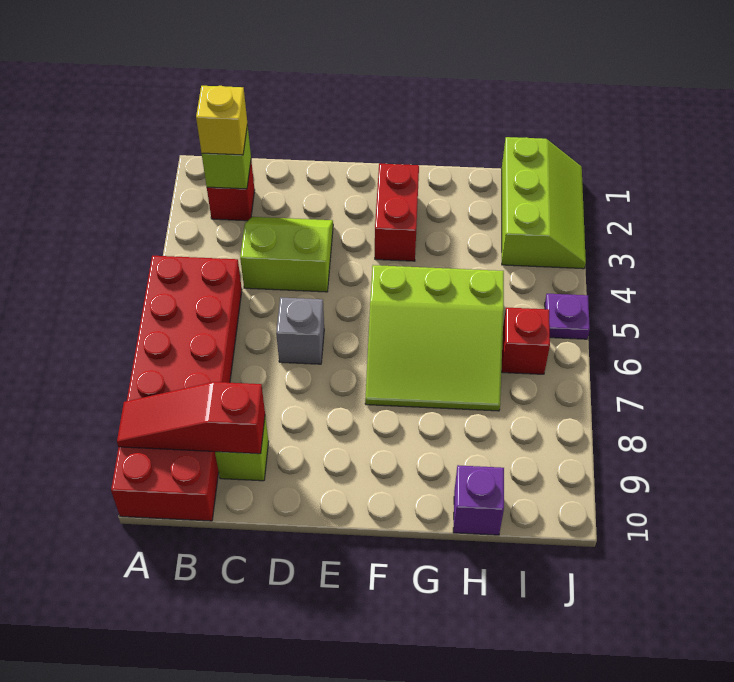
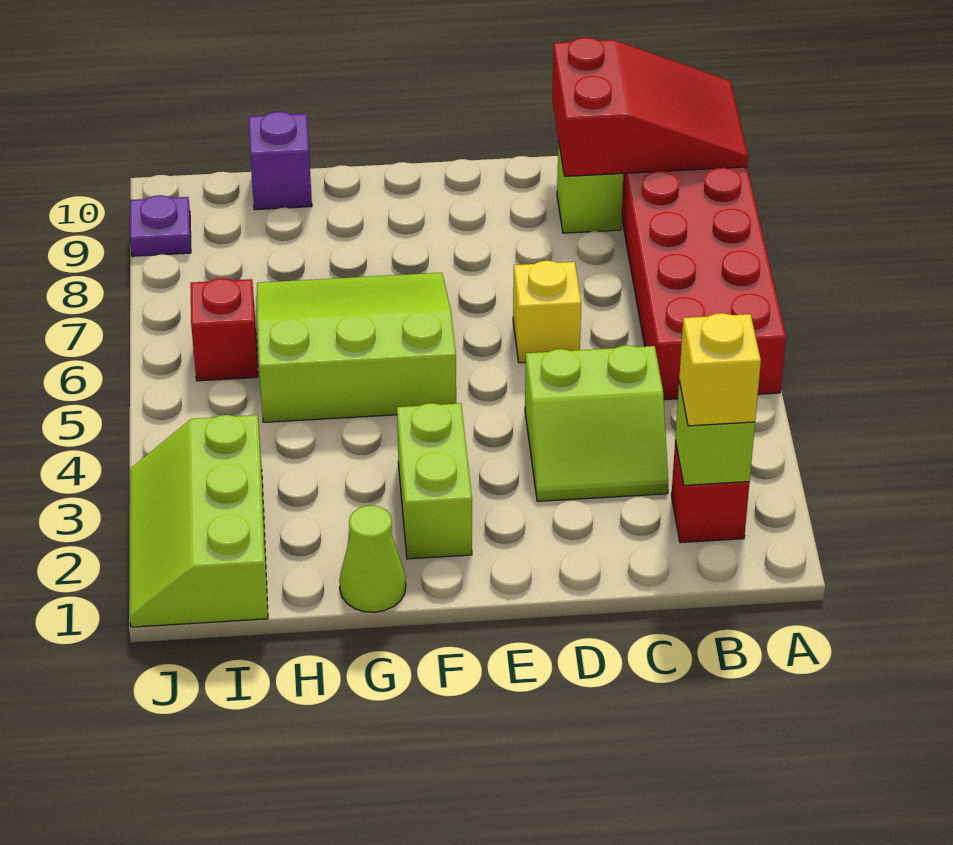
red slope A9:C9 level 2 top C -> red slope A9:C10 level 2 top C
grey brick D6 level 1 -> yellow brick D6 level 1
red brick F2:F3 level 1 -> lime brick F2:F3 level 1
none -> lime cone G1 level 1
purple plate J5 level 1 -> purple plate J9 level 1

